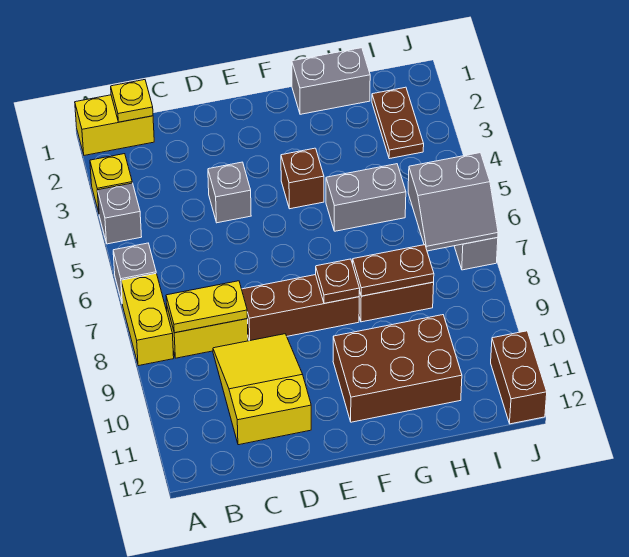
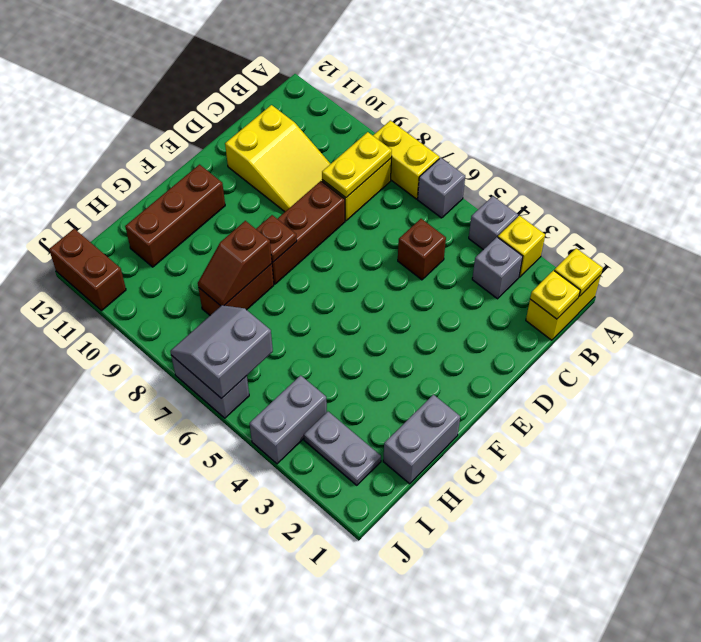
none -> yellow plate A1 level 2
grey brick D4 level 1 -> grey brick B3 level 1
brown brick F4 level 1 -> brown brick C5 level 1
brown brick F10:H11 level 1 -> brown brick F11:H11 level 1
grey brick G5:H5 level 1 -> grey brick I4:J4 level 1
brown plate G8:H8 level 2 -> brown slope G8:H8 level 2 top G
brown plate I2:I3 level 1 -> grey plate I2:I3 level 1

